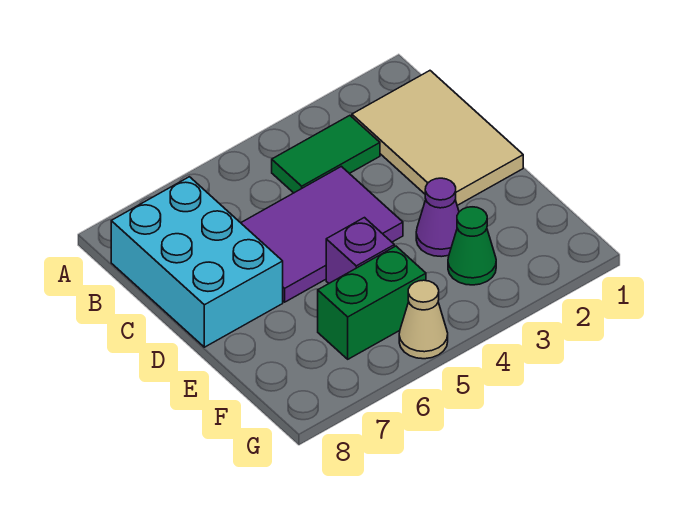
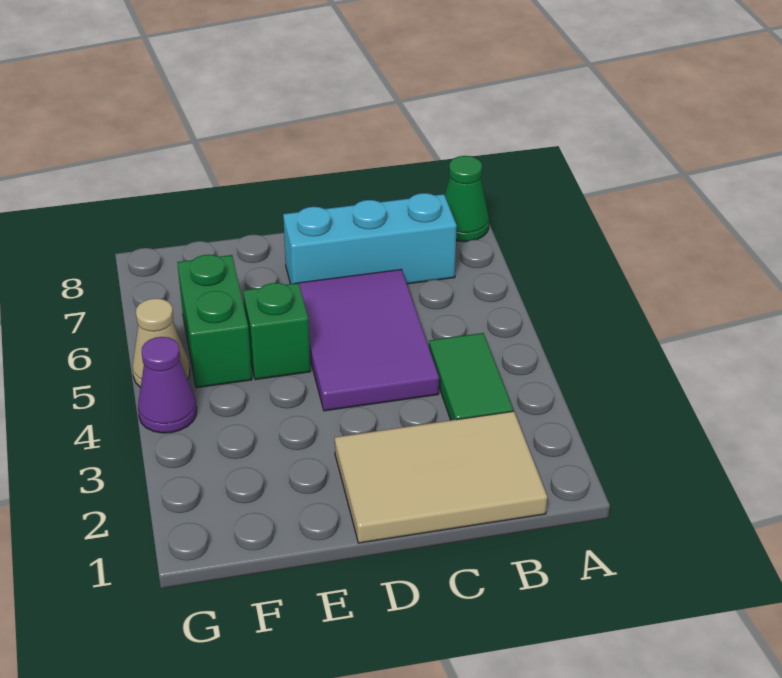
cyan brick B7:D8 level 1 -> cyan brick B7:D7 level 1
purple cone E3 level 1 -> purple cone G4 level 1
purple brick E5 level 1 -> green brick E5 level 1
green cone F3 level 1 -> green cone A8 level 1

